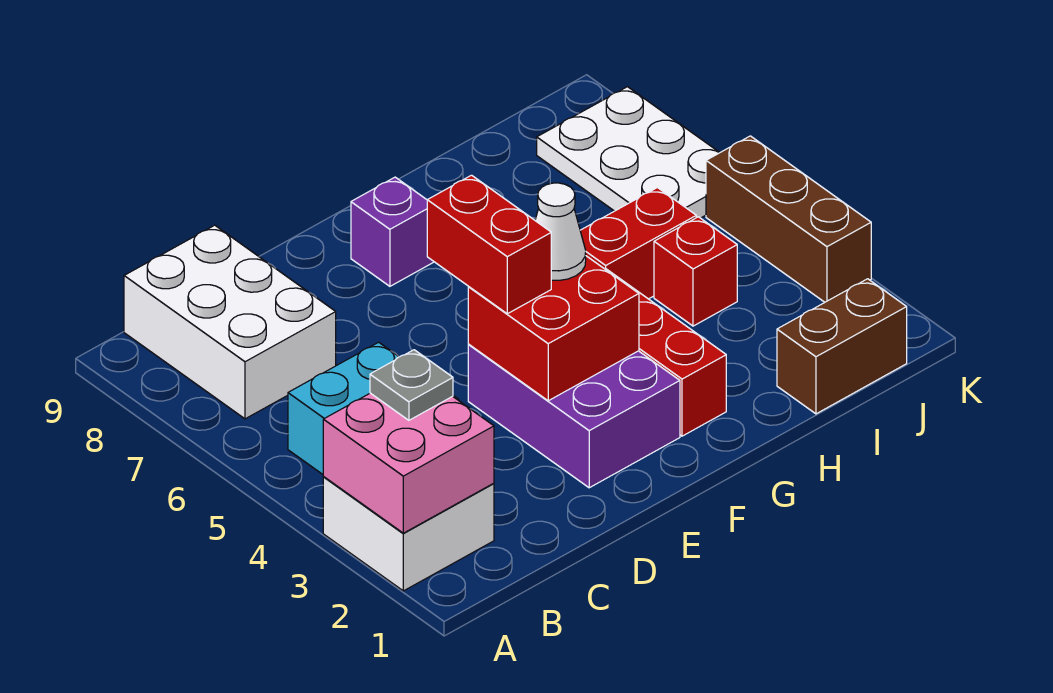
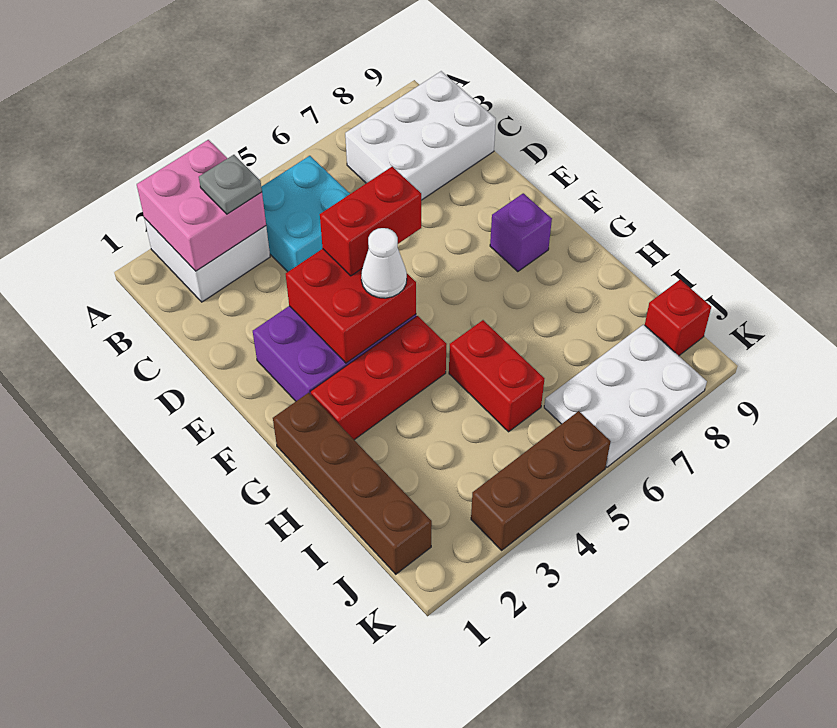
brown brick I1:J1 level 1 -> brown brick G1:J1 level 1
red brick I4 level 1 -> red brick J9 level 1

